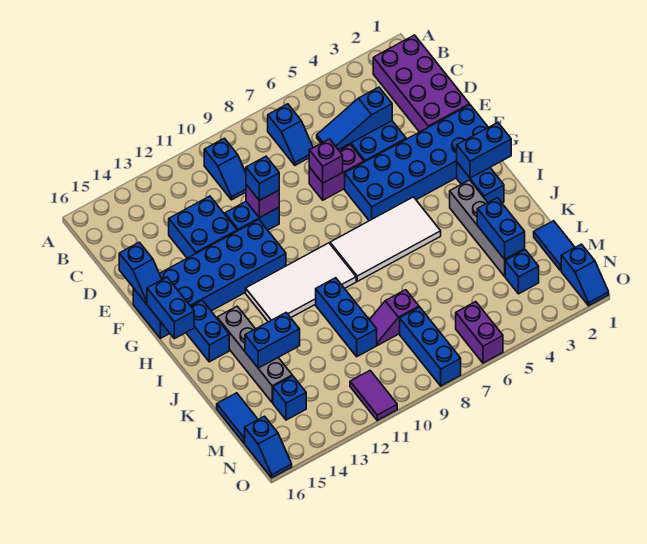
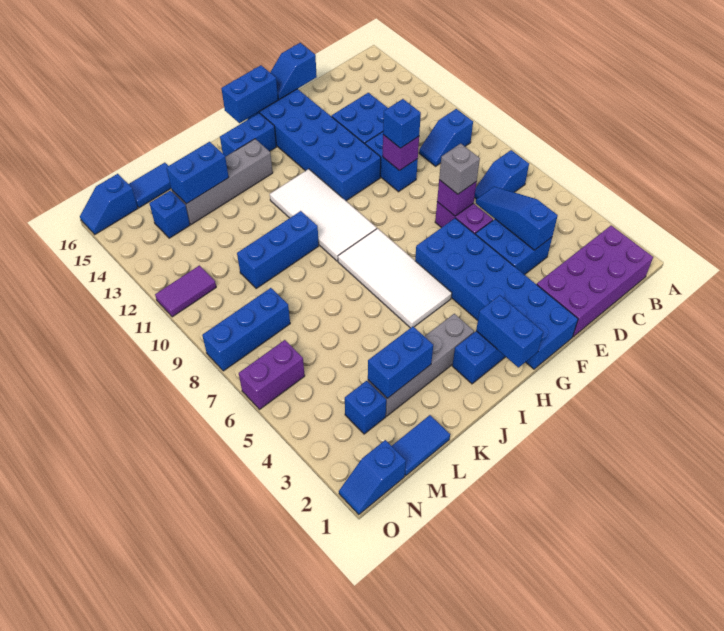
none -> grey brick E7 level 3
blue brick K13:K14 level 2 -> blue brick K14:L14 level 2
purple slope L8:L9 level 1 top 8 -> none

